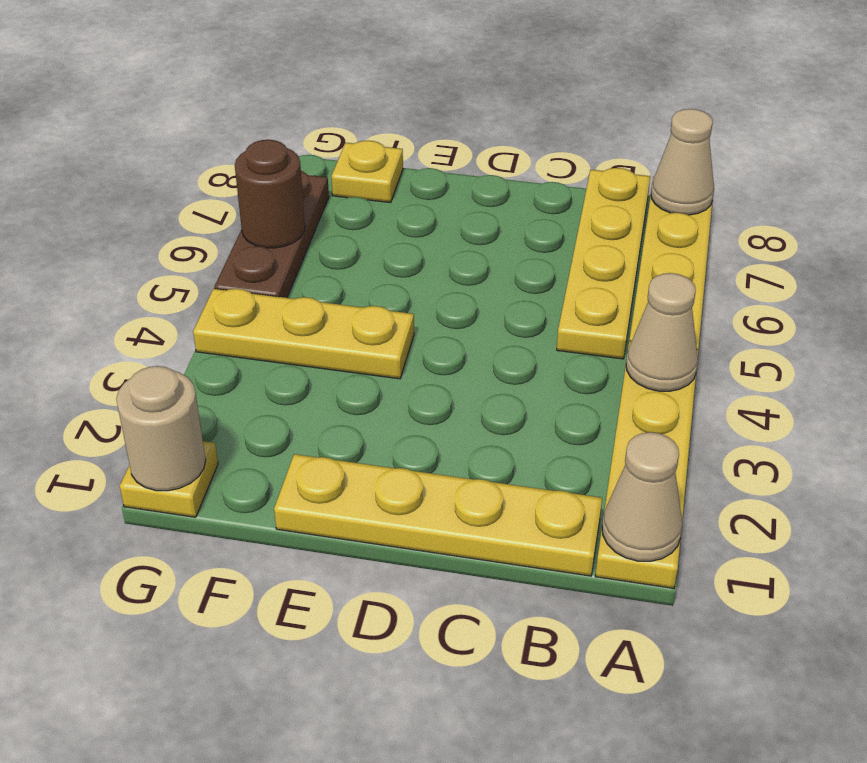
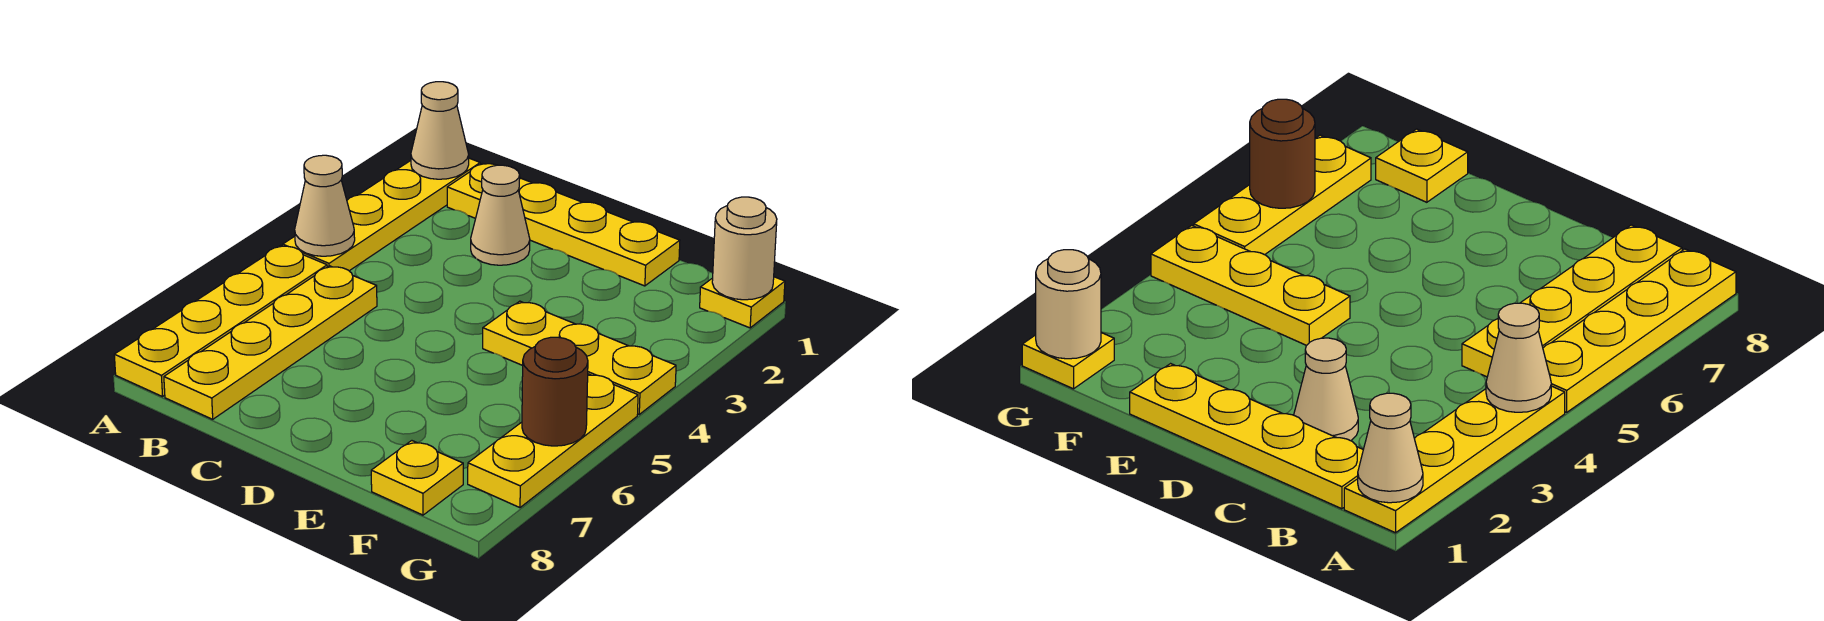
tan cone A8 level 2 -> tan cone C2 level 1
brown plate G5:G7 level 1 -> yellow plate G5:G7 level 1

